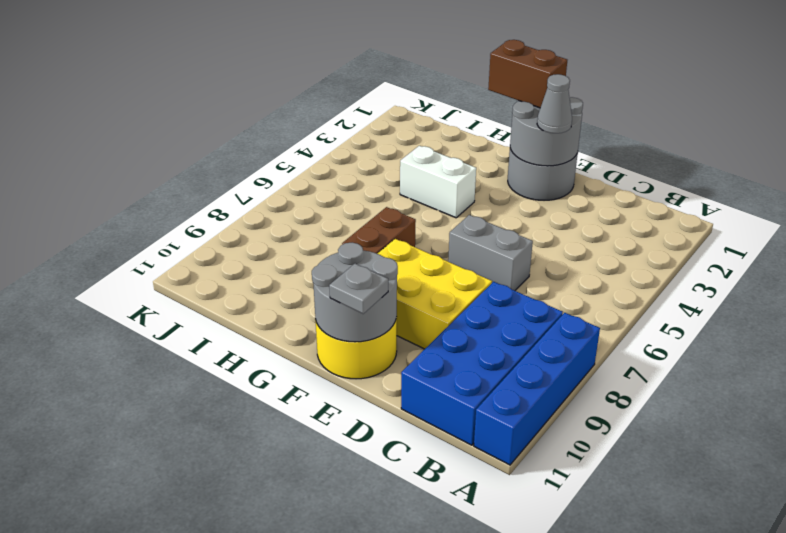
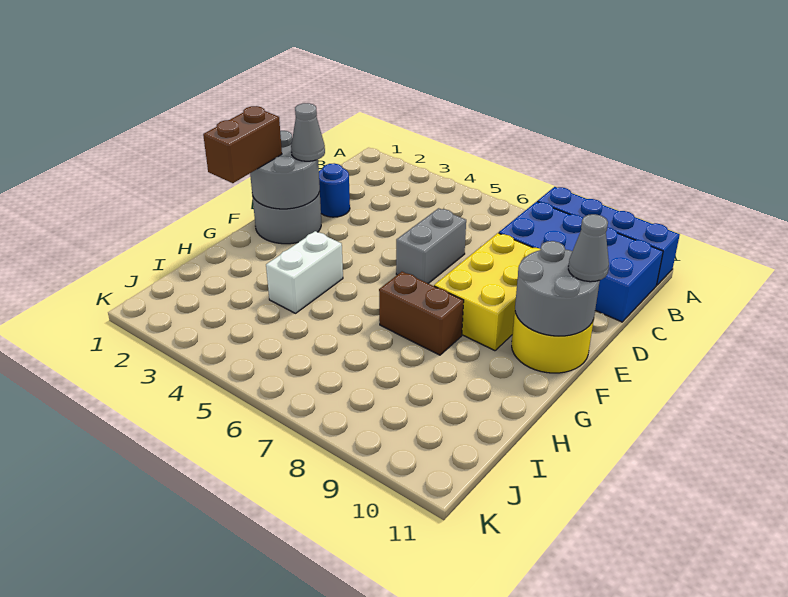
none -> blue round brick D2 level 1
grey plate E11 level 3 -> grey cone E11 level 3

